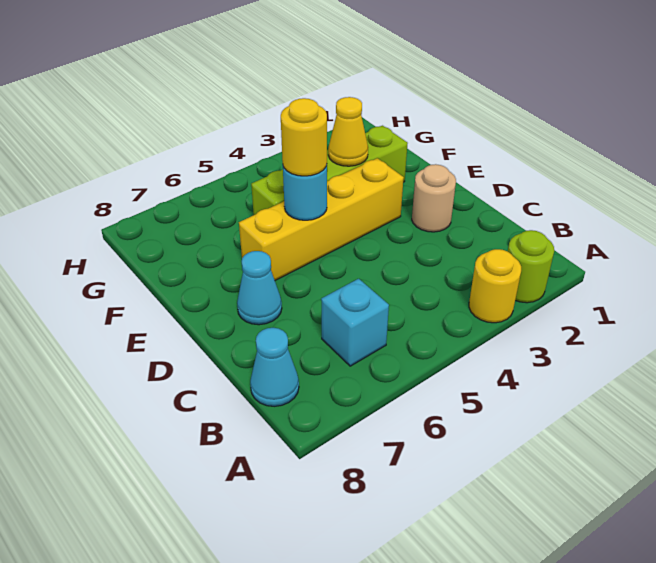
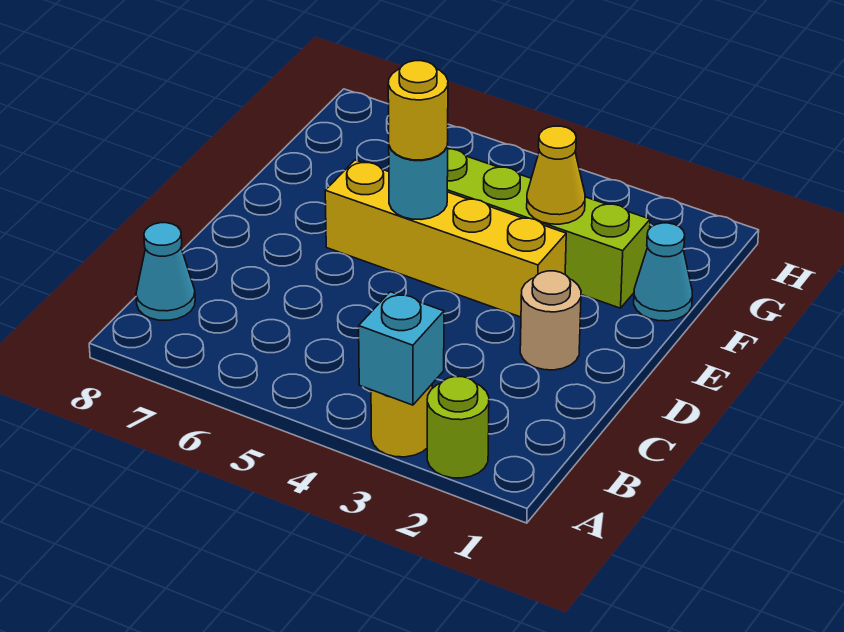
cyan brick B6 level 1 -> cyan brick A3 level 2
cyan cone D7 level 1 -> cyan cone F1 level 1

